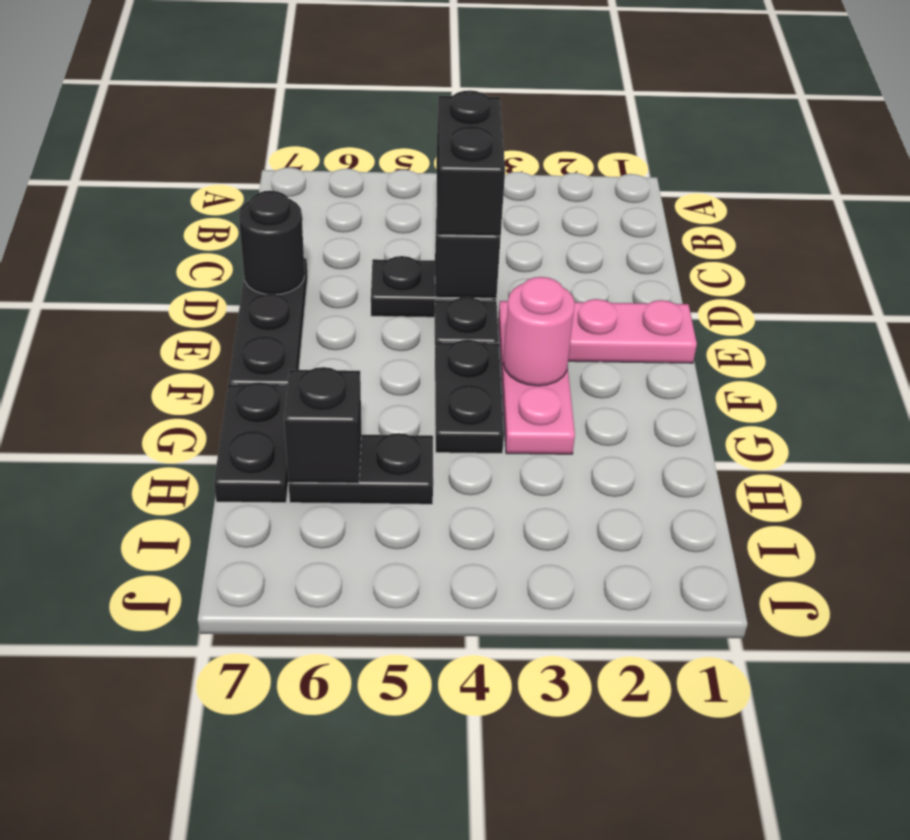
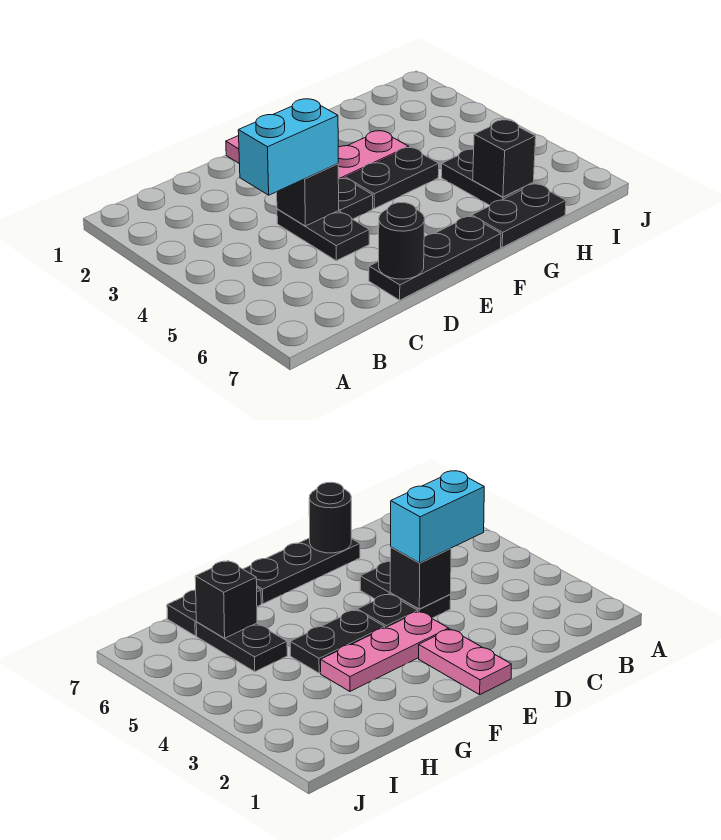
black brick C4:D4 level 3 -> cyan brick C4:D4 level 3
pink round brick F3 level 2 -> none

